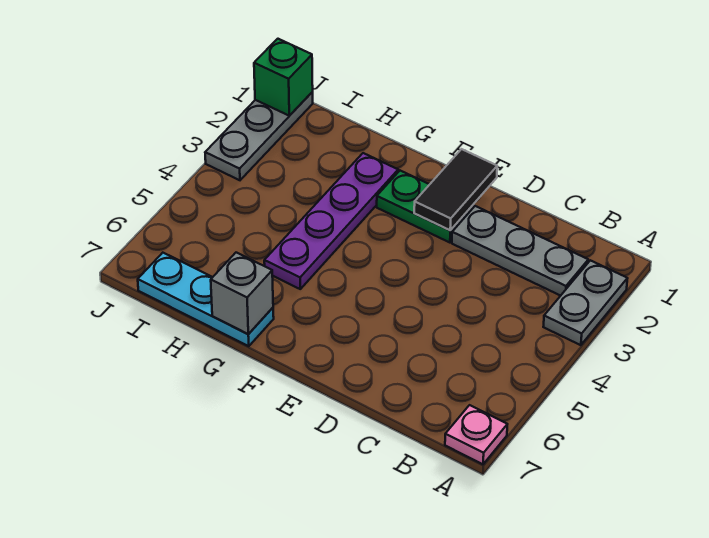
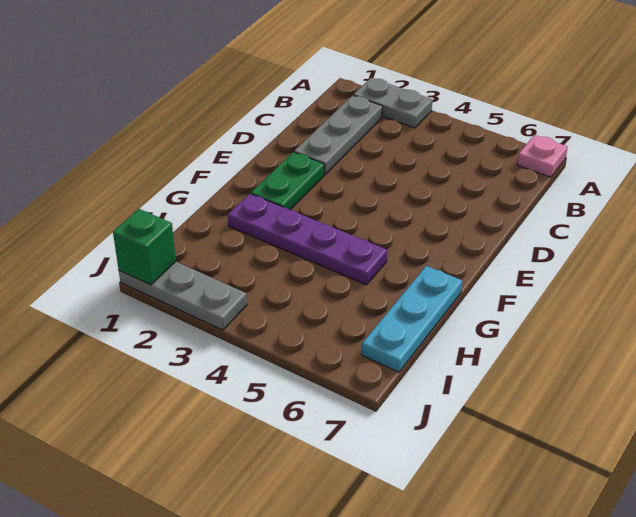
black tile E1:E2 level 2 -> none
grey brick G7 level 2 -> none

